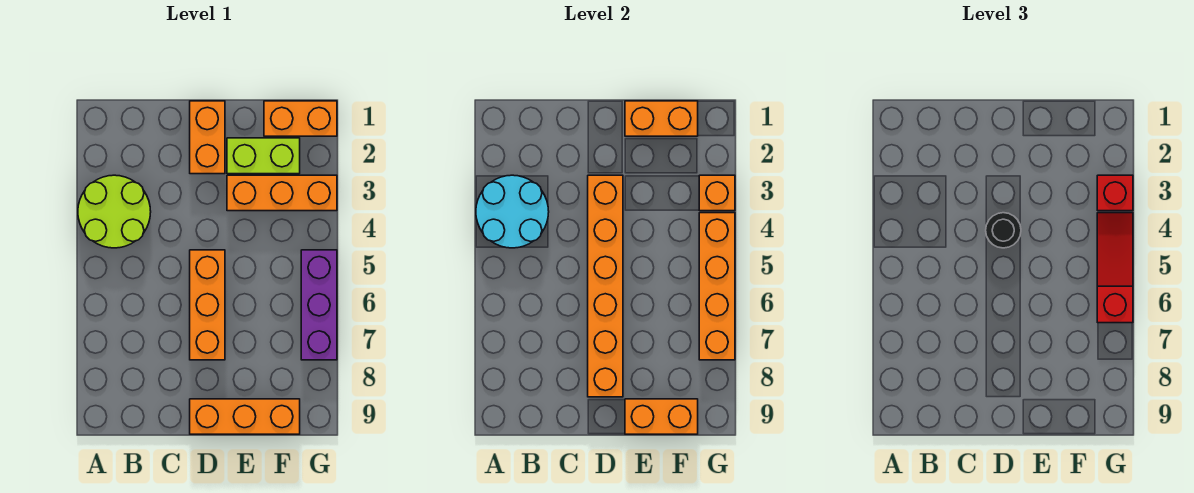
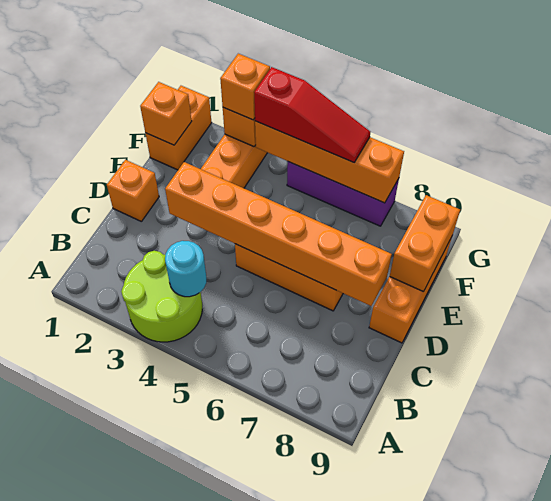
cyan round brick A3:B4 level 2 -> cyan round brick B4 level 2
orange brick D1:D2 level 1 -> orange brick D1 level 1
black round brick D4 level 3 -> none
orange brick E1:F1 level 2 -> orange brick F1 level 2
lime brick E2:F2 level 1 -> none
red brick G3 level 3 -> orange brick G3 level 3
red slope G4:G6 level 3 top 6 -> red slope G4:G6 level 3 top 4

